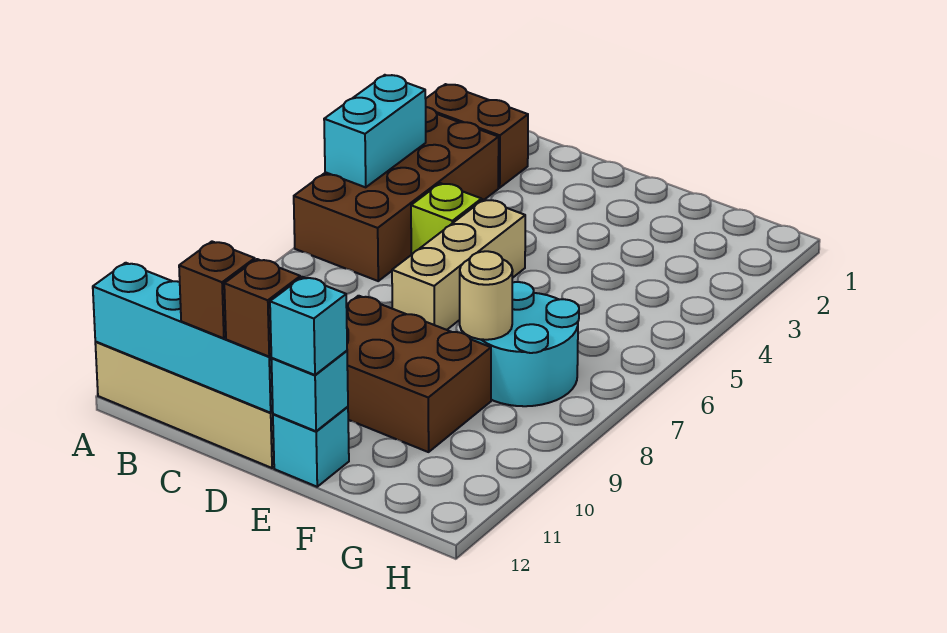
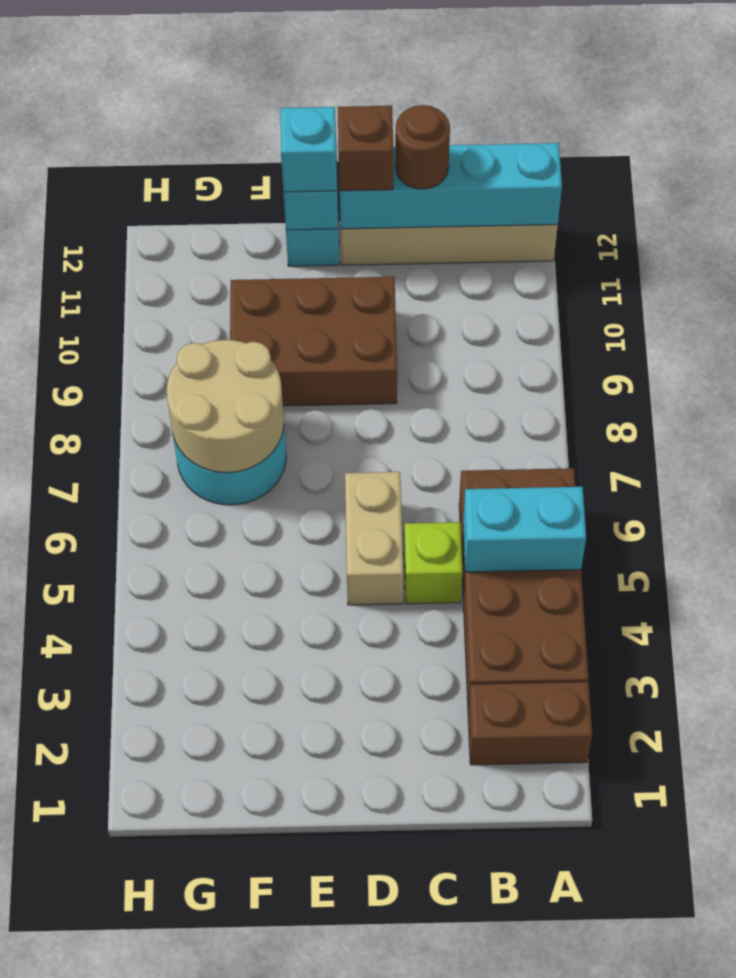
cyan brick A4:A5 level 2 -> cyan brick A5:B5 level 2
brown brick C12 level 3 -> brown round brick C12 level 3
tan brick D5:D7 level 1 -> tan brick D5:D6 level 1
tan round brick F8 level 2 -> tan round brick F7:G8 level 2

